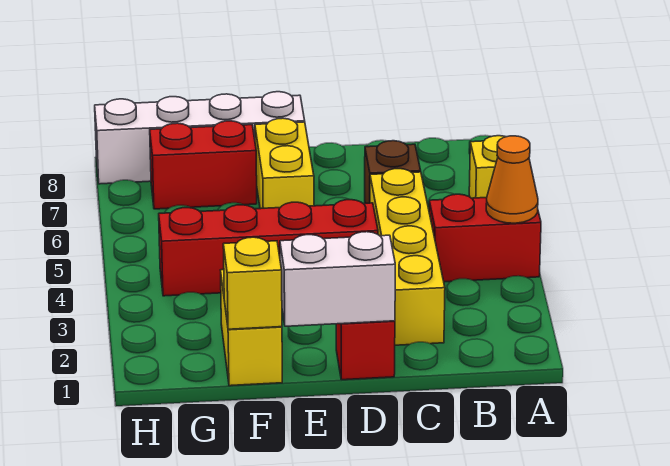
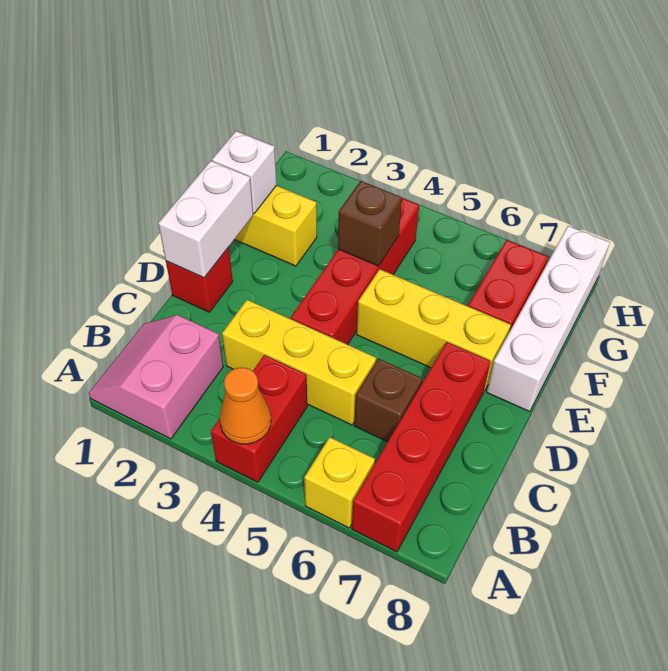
none -> pink slope A1:B2 level 1 top 2
none -> red brick A7:D7 level 1
yellow brick C2:C5 level 1 -> yellow brick C3:C5 level 1
yellow brick E6:E7 level 1 -> yellow brick E5:E7 level 1
yellow brick F1 level 2 -> white brick F1 level 2
none -> brown brick F4 level 2

